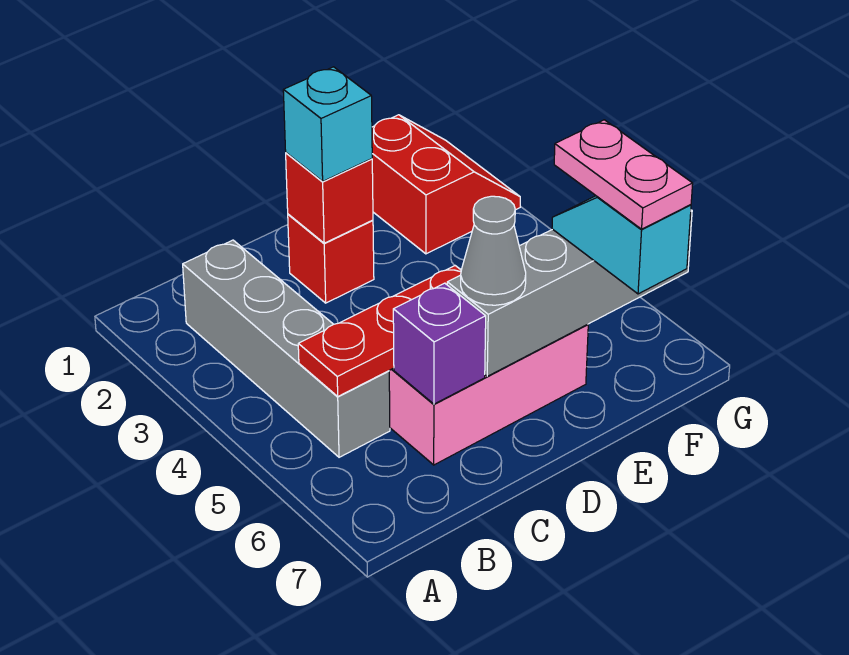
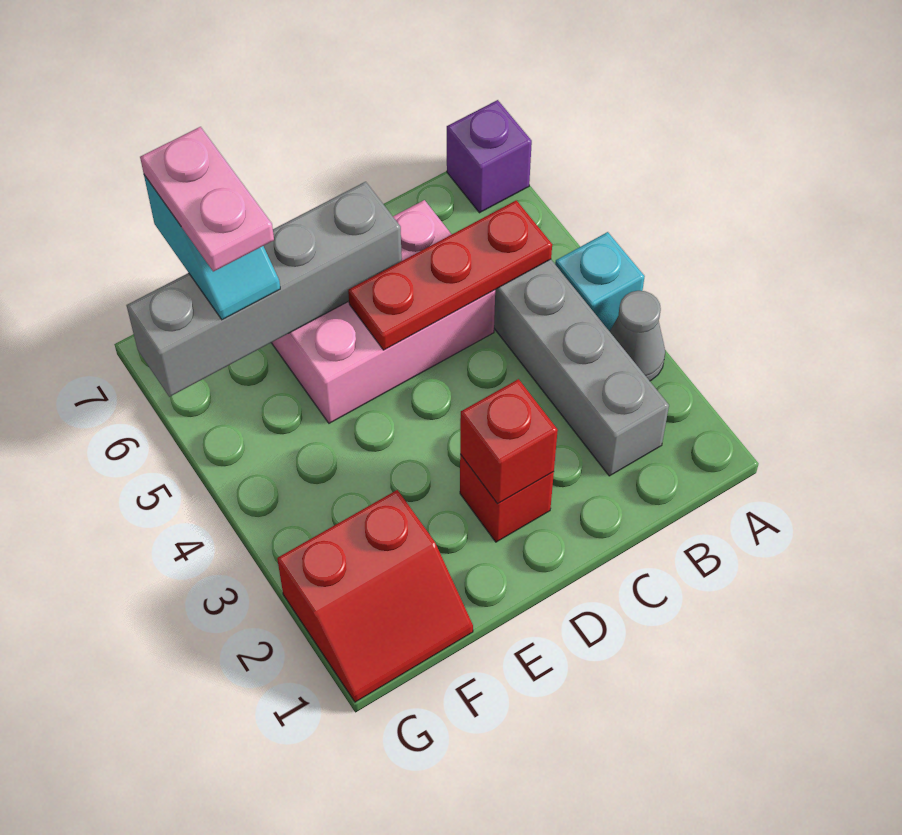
purple brick C6 level 2 -> purple brick A7 level 1
cyan brick D2 level 3 -> cyan brick A4 level 1
grey cone D6 level 3 -> grey cone A3 level 1
red slope F1:G2 level 1 top F -> red slope F1:G2 level 1 top 2

